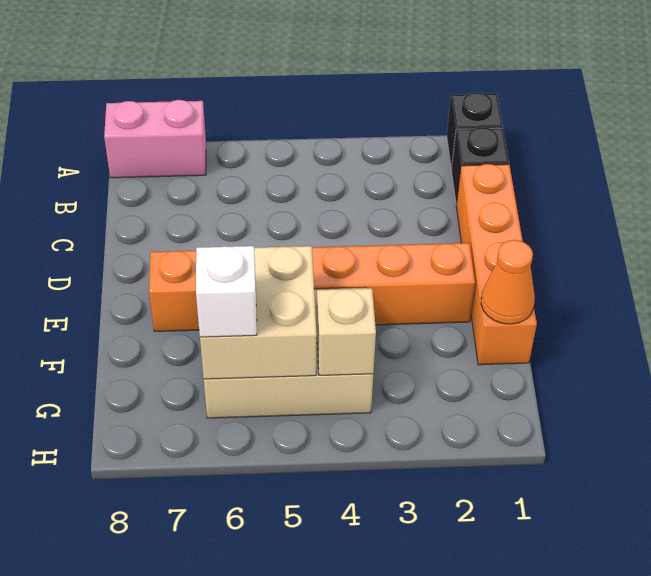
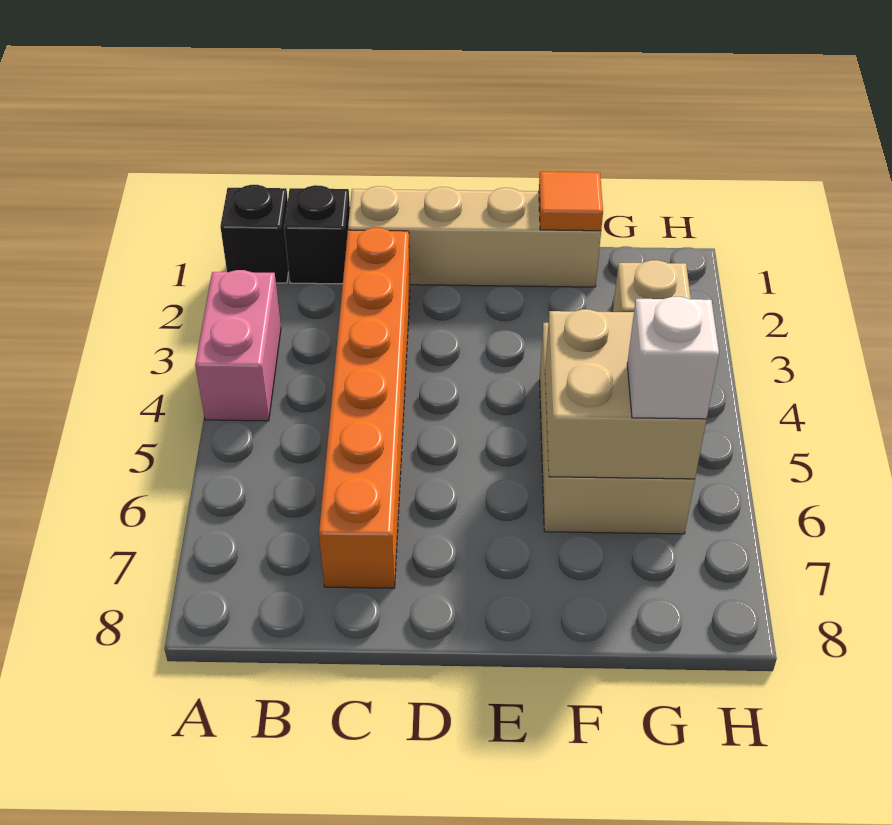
pink brick A7:A8 level 1 -> pink brick A3:A4 level 1
orange brick C1:F1 level 1 -> tan brick C1:F1 level 1
orange brick E2:E7 level 1 -> orange brick C2:C7 level 1
orange cone F1 level 2 -> orange tile F1 level 2

